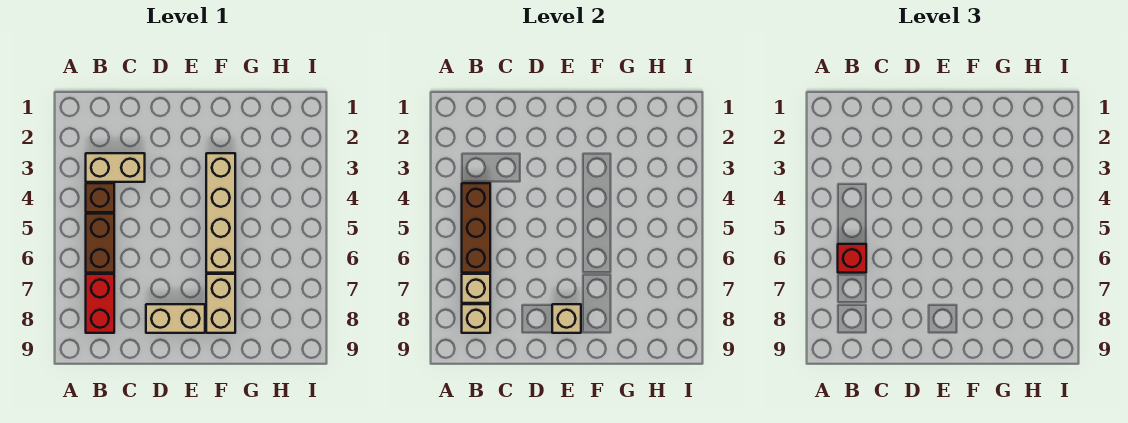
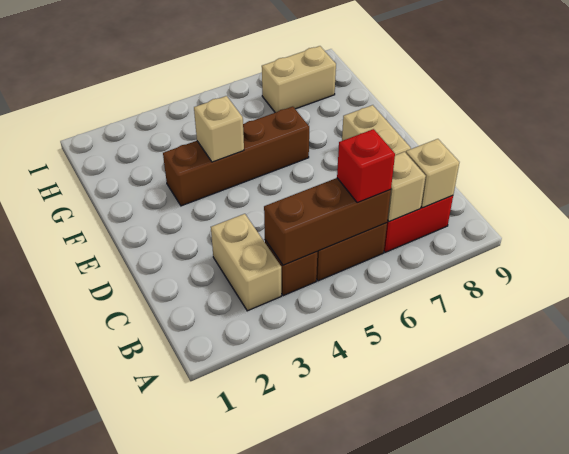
tan brick E8 level 2 -> tan brick F4 level 2
tan brick F3:F6 level 1 -> brown brick F3:F6 level 1
tan brick F7:F8 level 1 -> tan brick H7:H8 level 1

